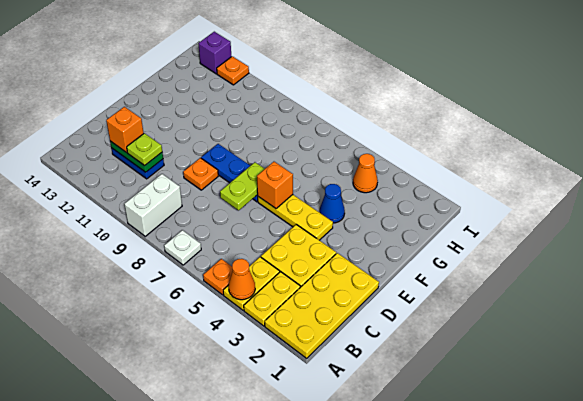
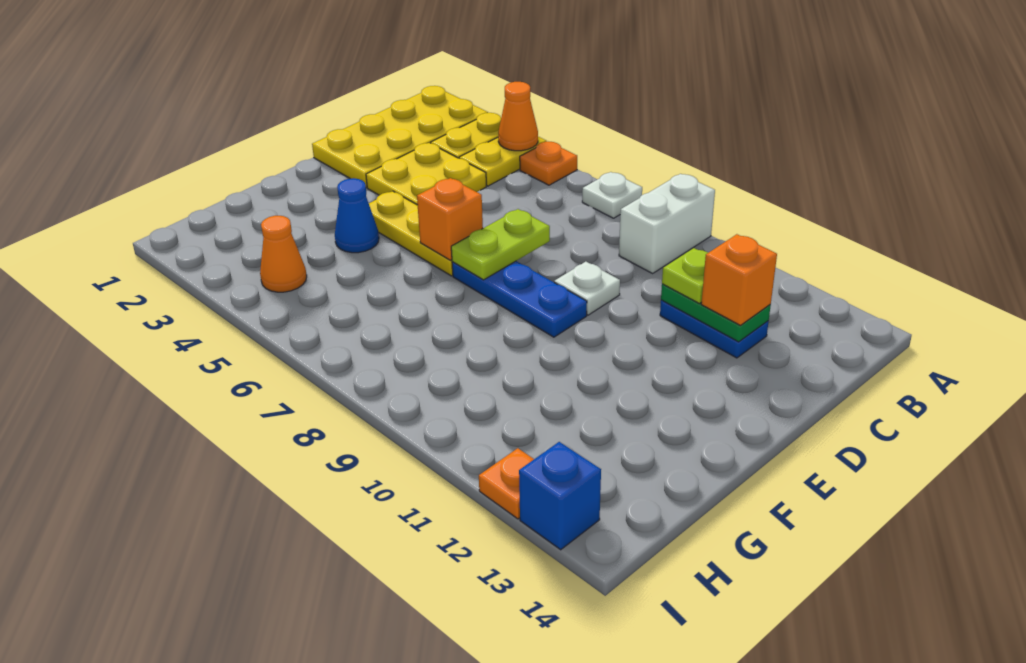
orange plate D9 level 1 -> white plate D9 level 1
purple brick I13 level 1 -> blue brick I13 level 1

